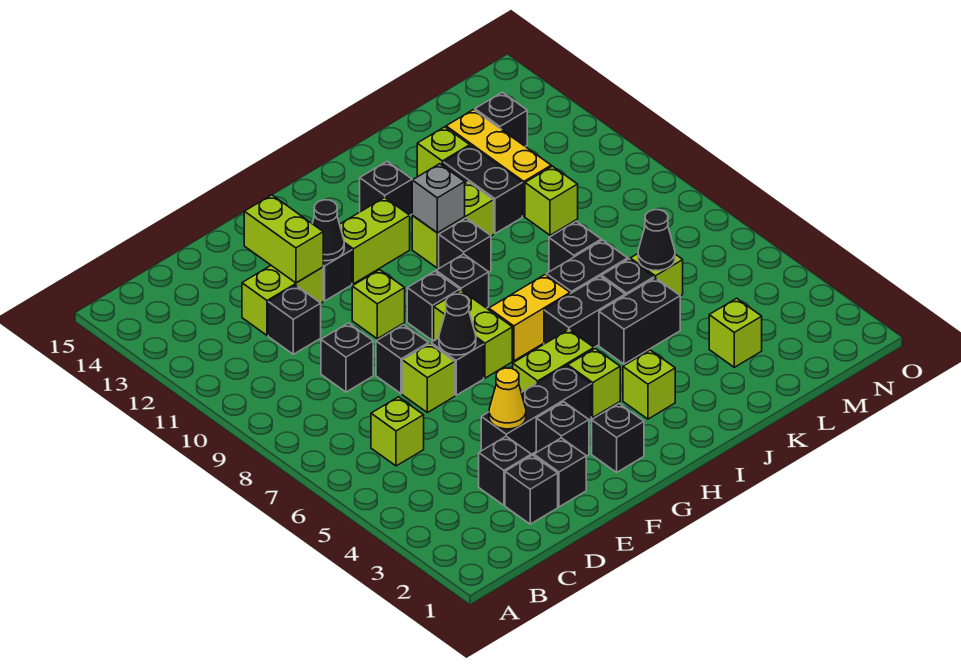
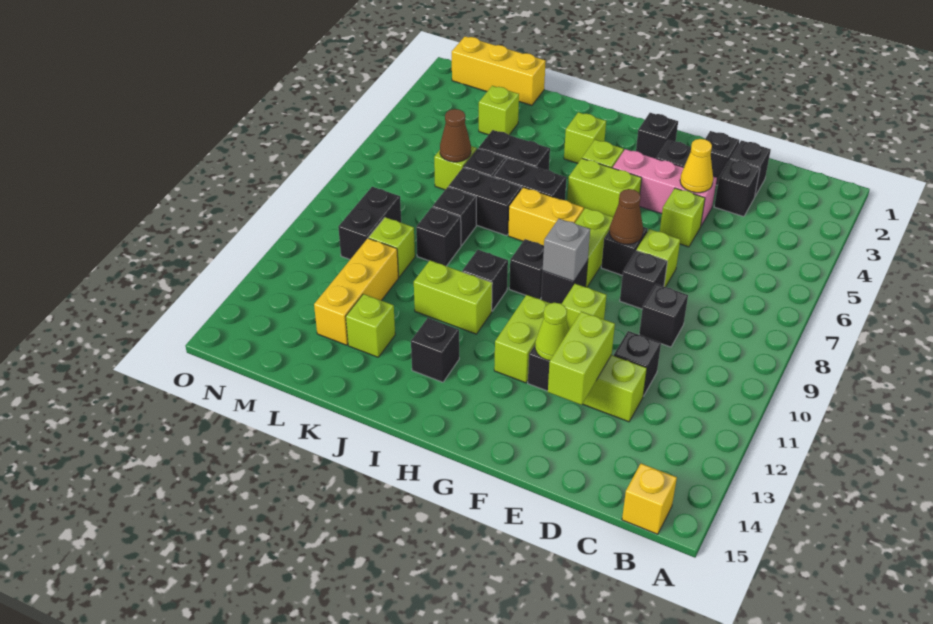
none -> yellow brick B15 level 1
lime brick C6 level 1 -> lime brick E5 level 1
black brick E4:G4 level 1 -> pink brick E4:G4 level 1
black cone F7 level 2 -> brown cone F7 level 2
black cone F12 level 2 -> lime cone F12 level 2
lime brick G12:H12 level 1 -> lime brick G11:G12 level 1
grey brick I11 level 2 -> grey brick G9 level 2
black brick K11:K12 level 1 -> black brick M9:M10 level 1
none -> yellow brick L1:N1 level 1
black cone L6 level 2 -> brown cone L6 level 2
black brick M13 level 1 -> black brick K9 level 1

